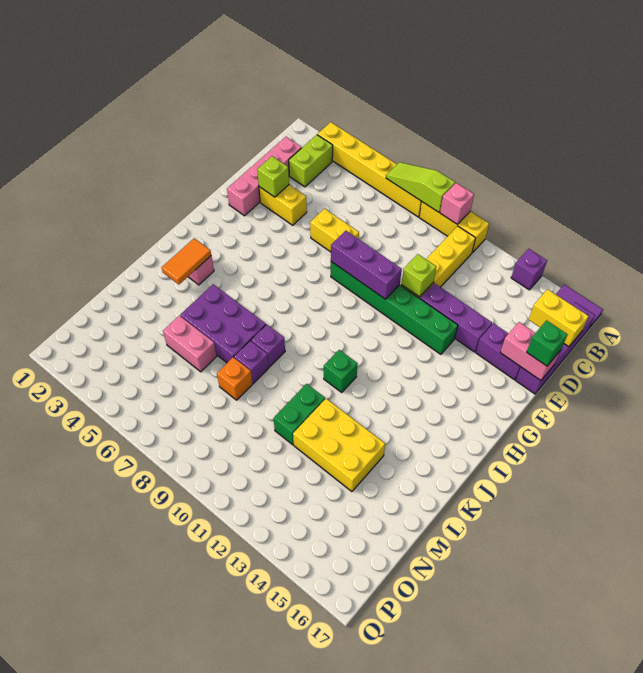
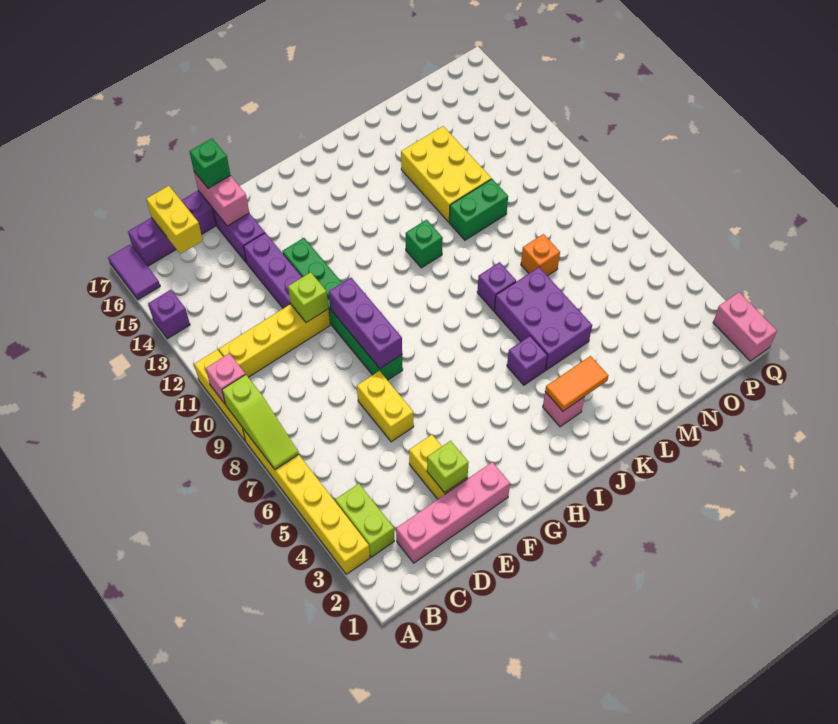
lime brick B3:C3 level 1 -> lime brick B3:B4 level 1
purple brick L8 level 1 -> purple brick J5 level 1
pink brick M5:M6 level 1 -> pink brick Q1:Q2 level 1

